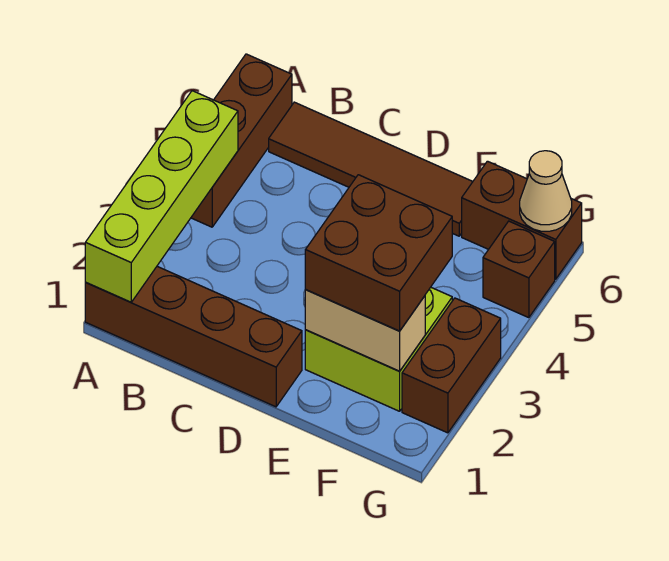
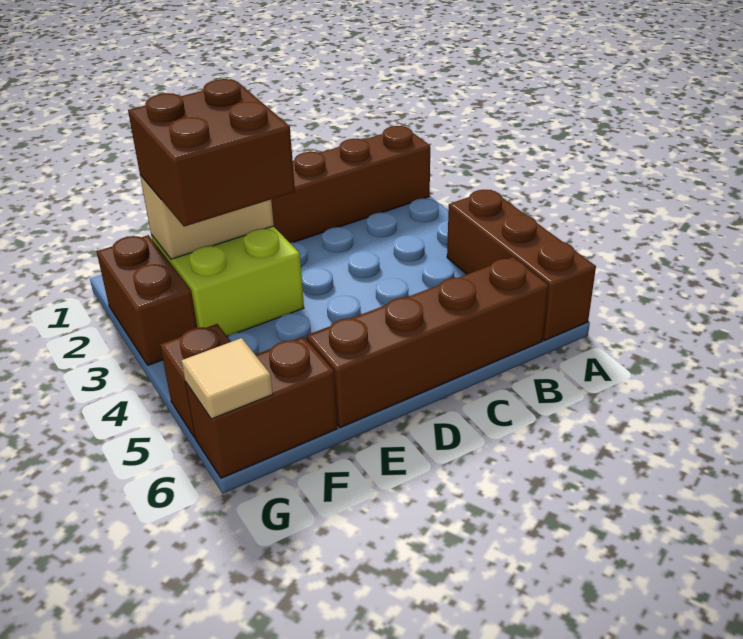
lime brick A1:A4 level 2 -> none
brown tile B6:E6 level 1 -> brown brick B6:E6 level 1
tan cone G6 level 2 -> tan tile G6 level 2

